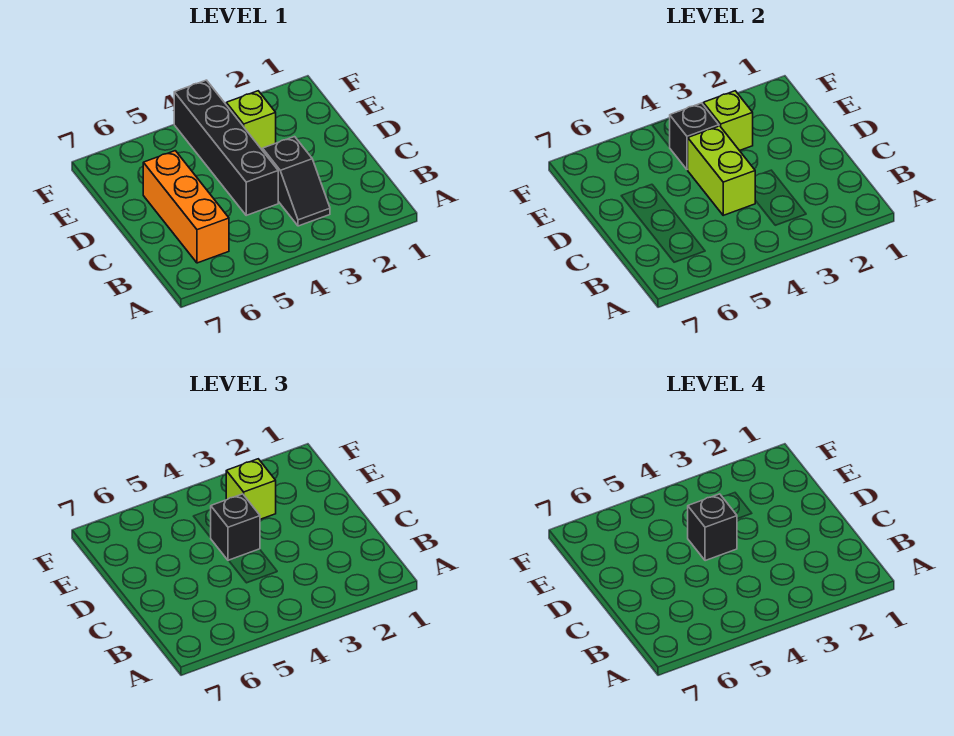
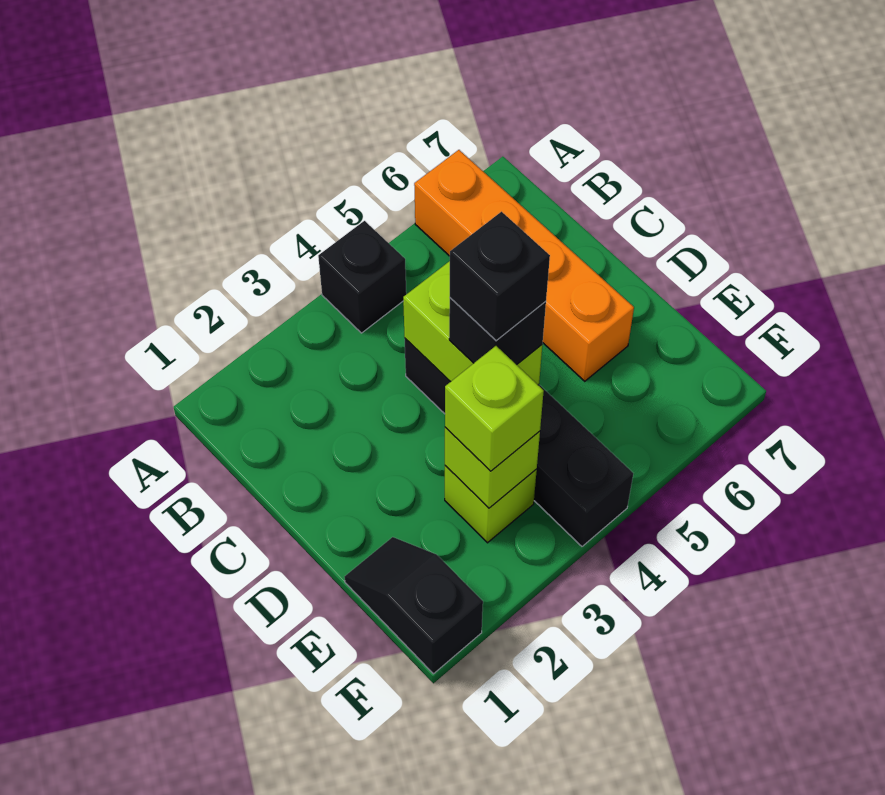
black slope B3:C3 level 1 top C -> black slope E1:F1 level 1 top F
orange brick B6:D6 level 1 -> orange brick A6:D6 level 1
black brick E4 level 2 -> black brick A4 level 1

